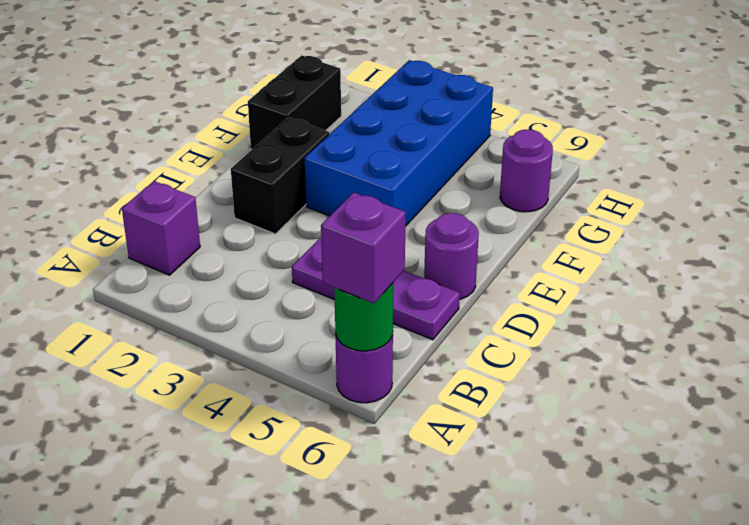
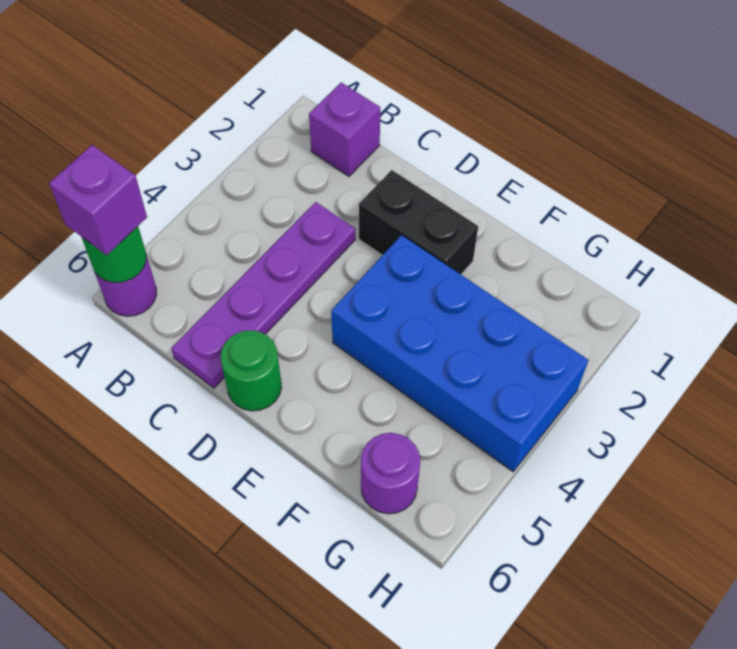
purple plate C4:C6 level 1 -> purple plate C3:C6 level 1
purple round brick D6 level 1 -> green round brick D6 level 1
black brick F1:G1 level 1 -> none

